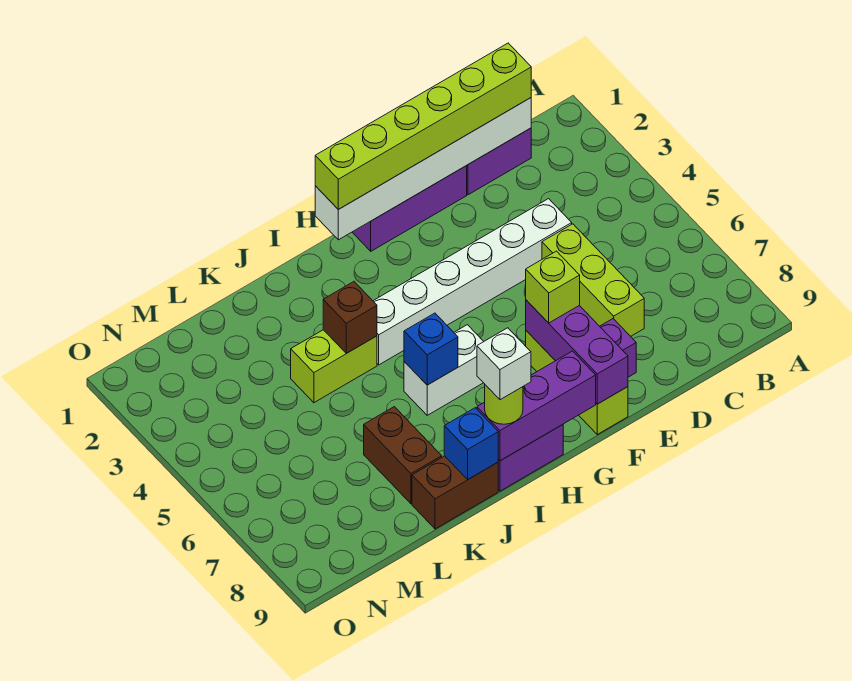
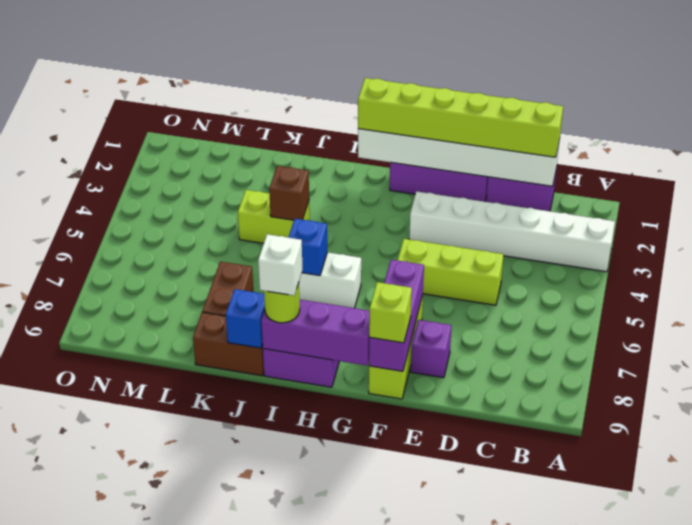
white brick D4:I4 level 1 -> white brick A3:F3 level 1
lime brick D5:D7 level 1 -> lime brick D5:F5 level 1
lime brick F7 level 3 -> lime brick F9 level 3

